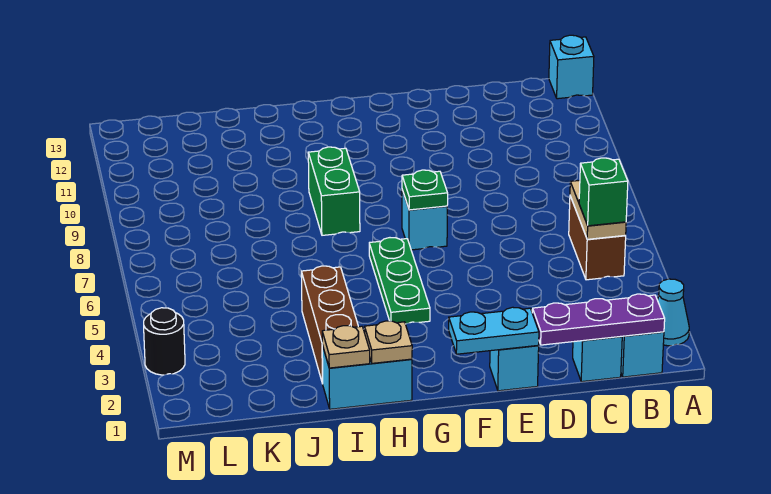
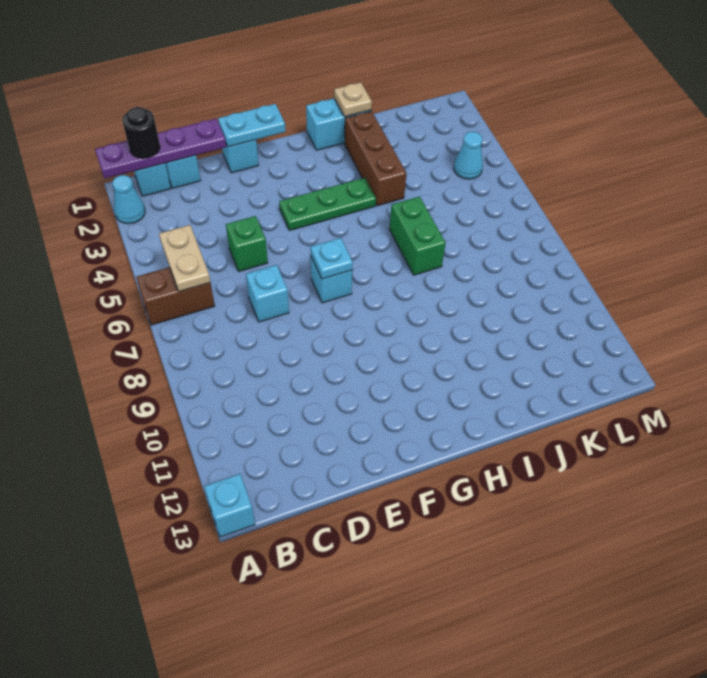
purple plate B1:D1 level 2 -> purple plate A1:D1 level 2
brown brick B5:B6 level 1 -> brown brick A6:B6 level 1
green brick B5 level 3 -> green brick D5 level 1
none -> cyan brick D7 level 1
green plate F7 level 2 -> cyan plate F7 level 2
green plate G4:G6 level 1 -> green plate F4:H4 level 1
tan plate H1 level 2 -> none
green brick H8:H9 level 1 -> green brick I6:I7 level 1
none -> cyan cone L4 level 1
black round brick M3 level 1 -> black round brick B1 level 3

